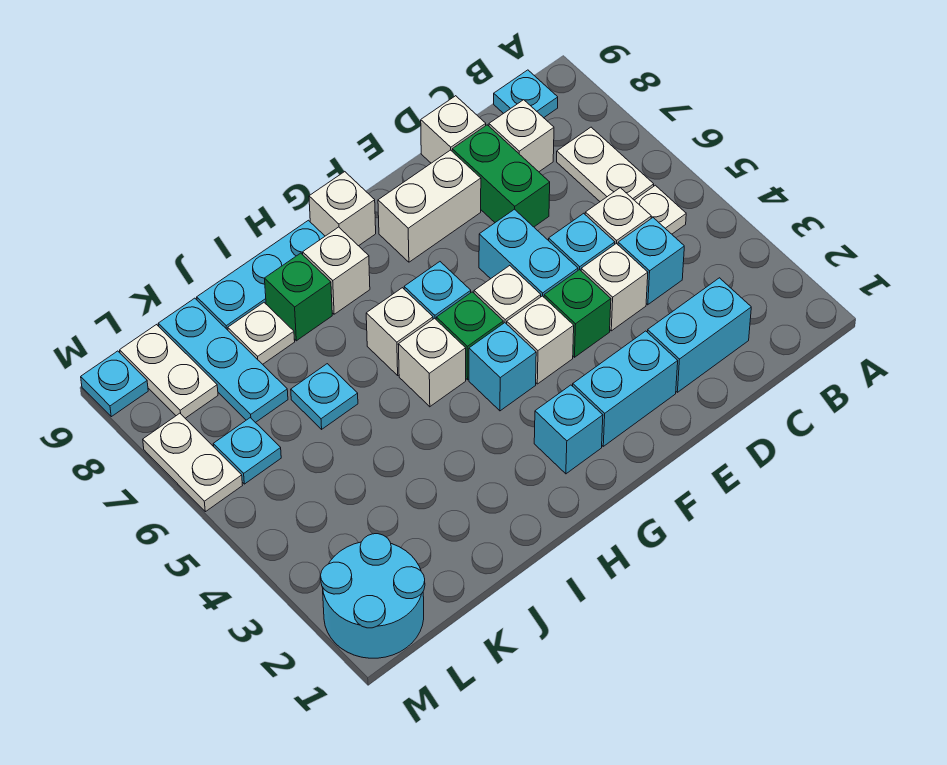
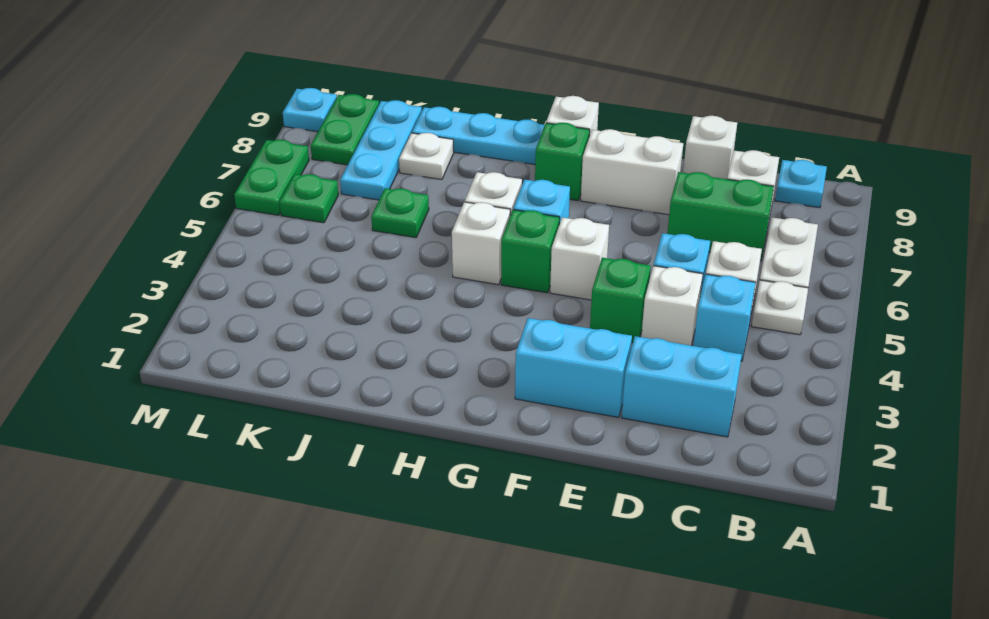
green brick D7:D8 level 1 -> green brick C7:D7 level 1
cyan brick E5:E6 level 1 -> none
white brick F4 level 1 -> none
cyan brick G2 level 1 -> none
cyan brick G4 level 1 -> none
white brick H8 level 1 -> none
green brick I8 level 1 -> green brick G8 level 1
cyan plate J6 level 1 -> green plate J6 level 1
cyan round brick L1:M2 level 1 -> none
cyan plate L6 level 1 -> green plate L6 level 1
white plate L8:L9 level 1 -> green plate L8:L9 level 1
white plate M6:M7 level 1 -> green plate M6:M7 level 1

